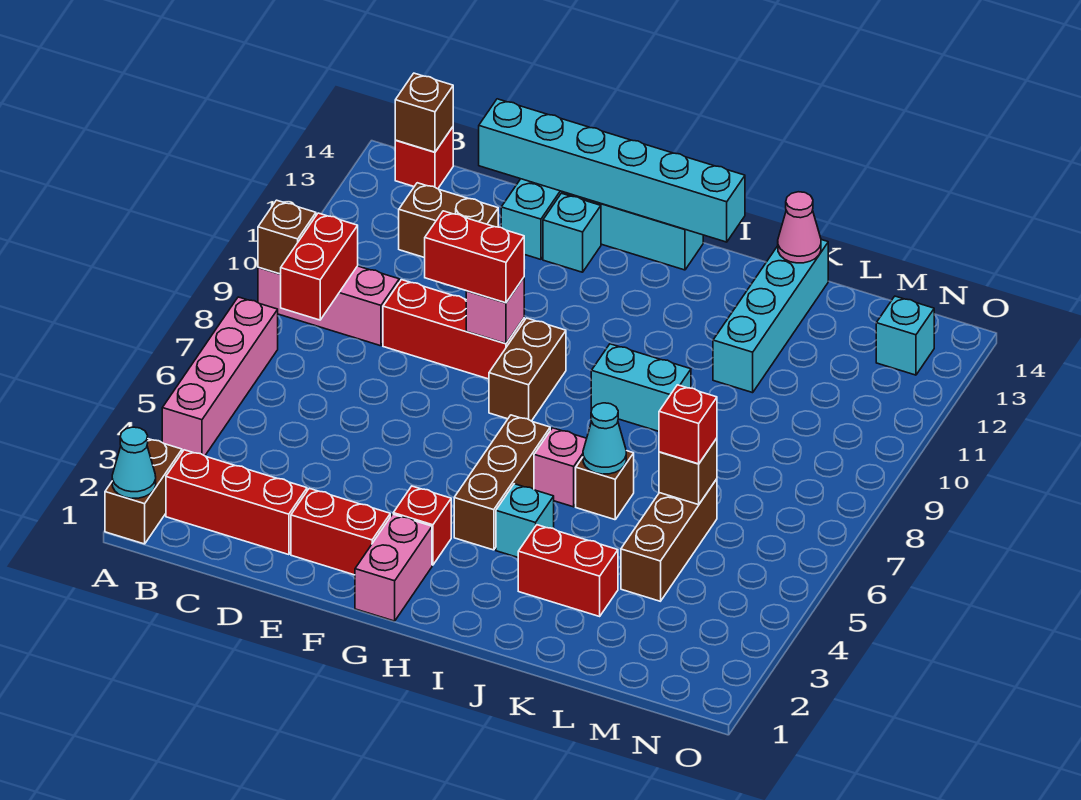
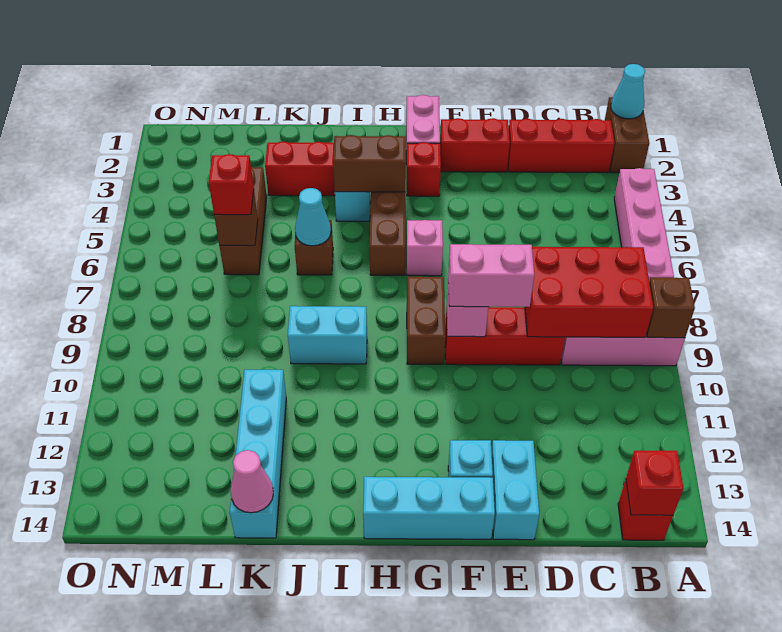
red brick B8:B9 level 2 -> red brick B8:D9 level 2
brown brick B14 level 2 -> red brick B14 level 2
brown brick C12:D12 level 1 -> brown brick H4:I4 level 2
cyan brick D14:I14 level 2 -> none
red brick E9:F9 level 3 -> pink brick E9:F9 level 3
pink brick I6 level 1 -> pink brick G6 level 1
cyan brick N13 level 1 -> none

